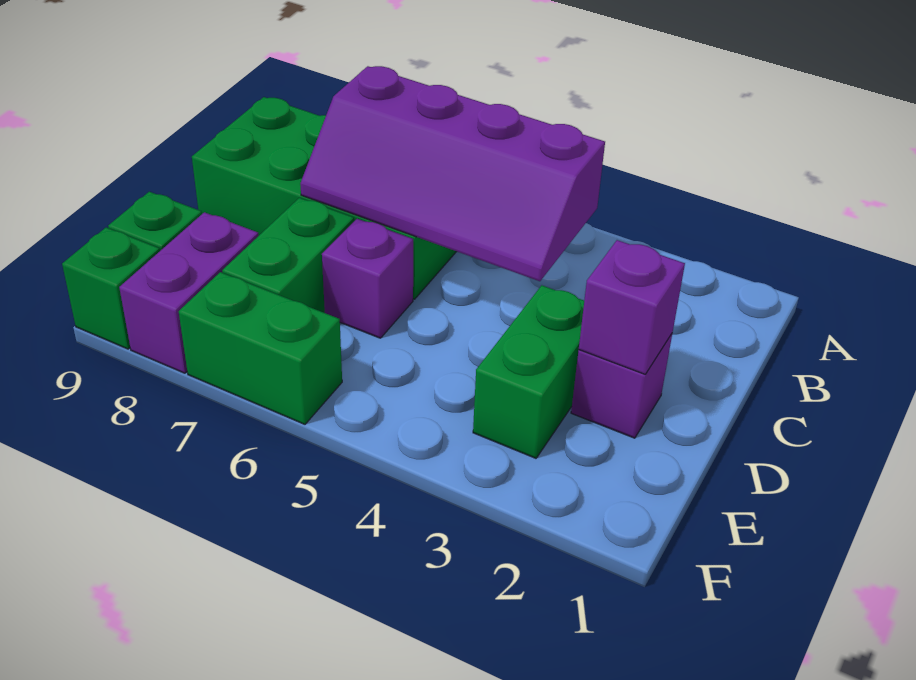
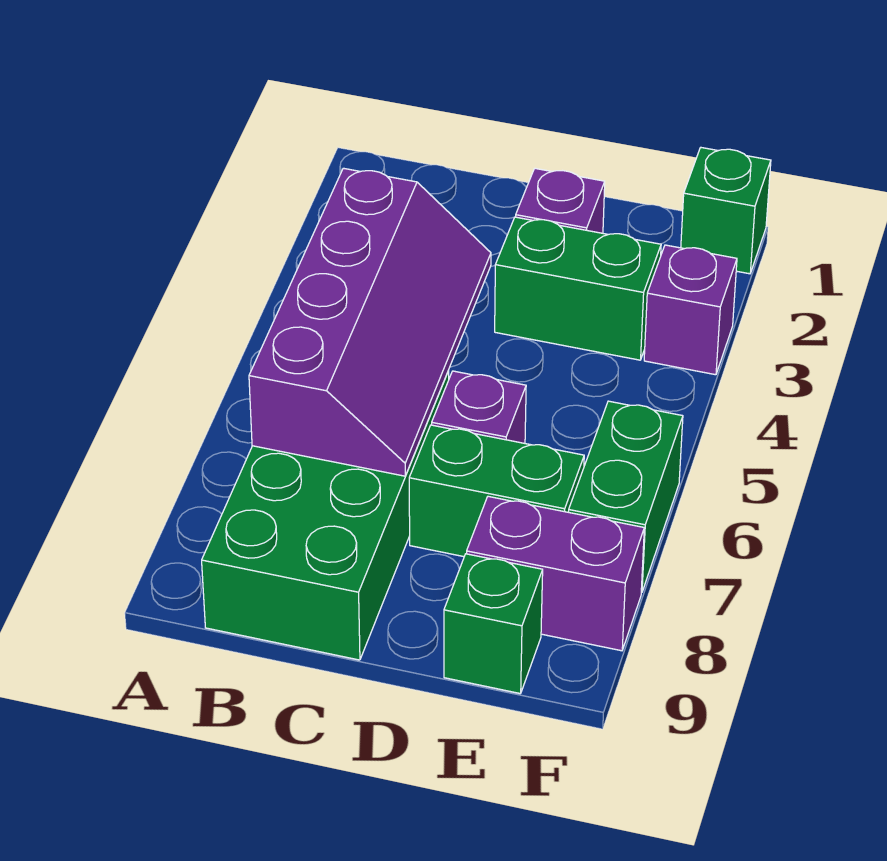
purple brick D2 level 2 -> purple brick F3 level 1
green brick F9 level 1 -> green brick F1 level 1

